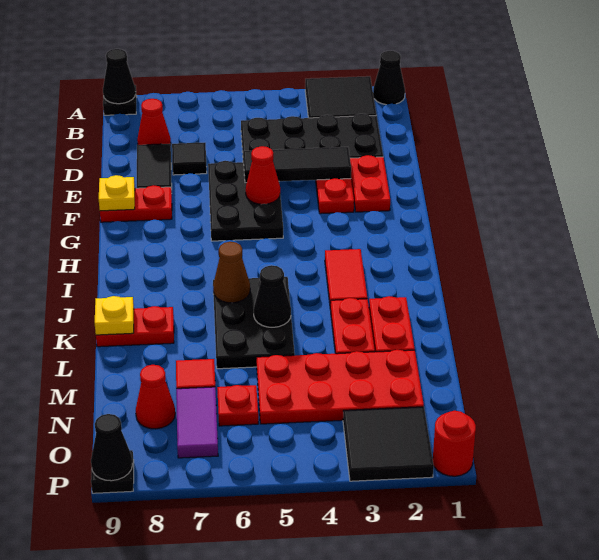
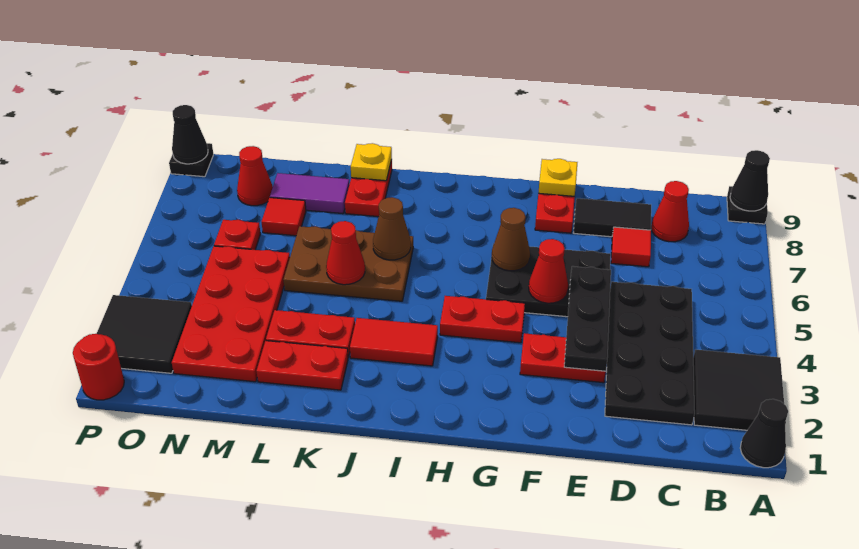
black tile D7 level 1 -> red tile D7 level 1
red plate E2:F2 level 1 -> red plate G4:H4 level 1
black tile E3:E5 level 2 -> black plate E3:E5 level 2
none -> brown cone G6 level 2
black plate J5:L6 level 1 -> brown plate J5:L6 level 1
black cone K5 level 2 -> red cone K5 level 2
purple tile N7:O7 level 1 -> purple tile L8:M8 level 1

